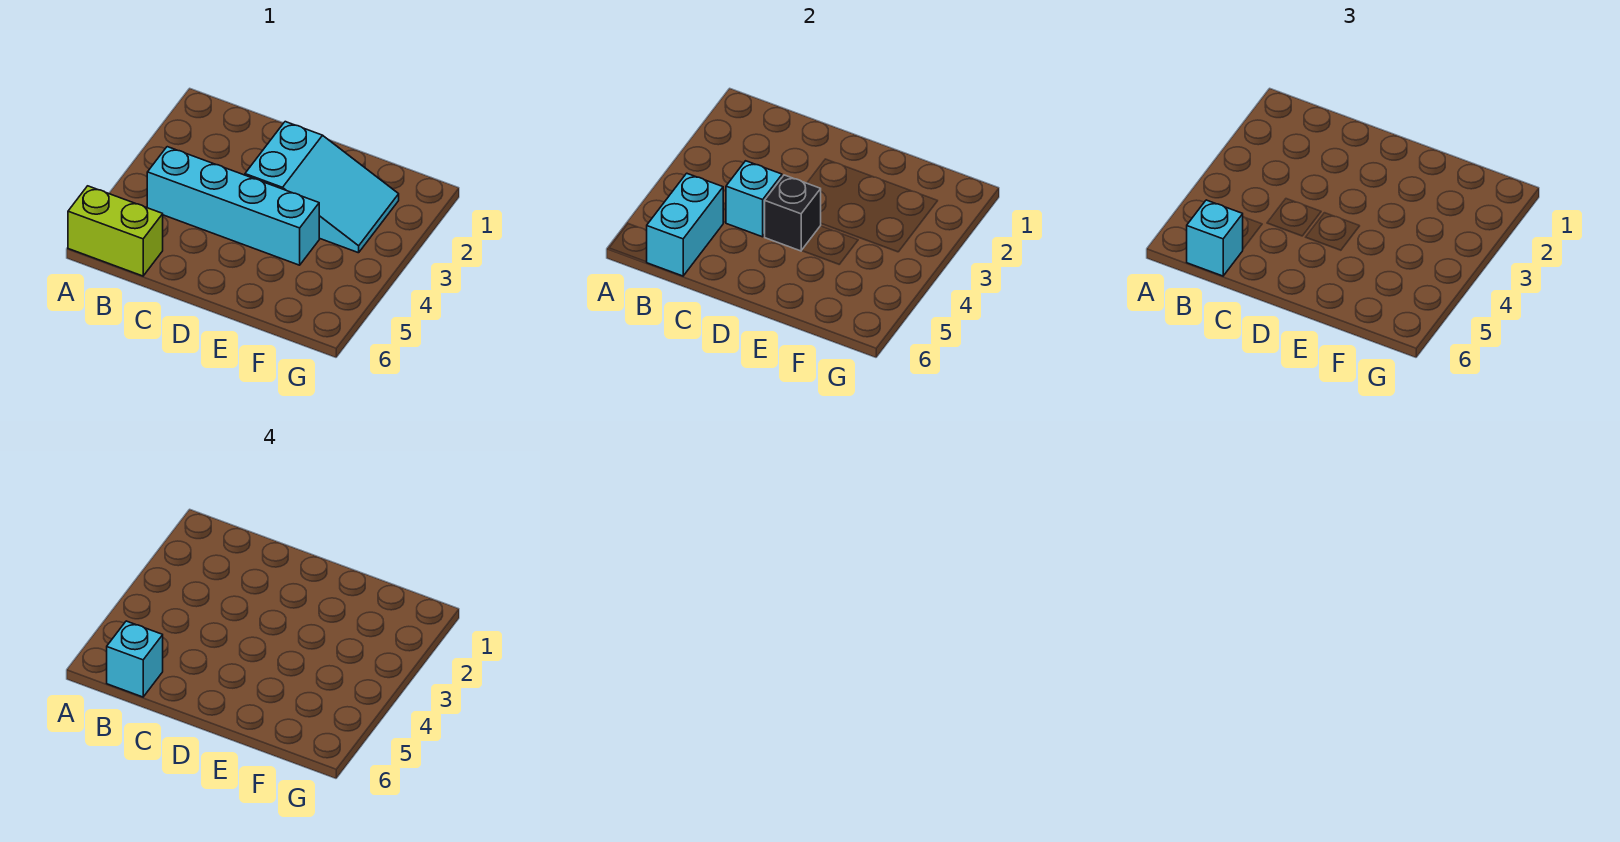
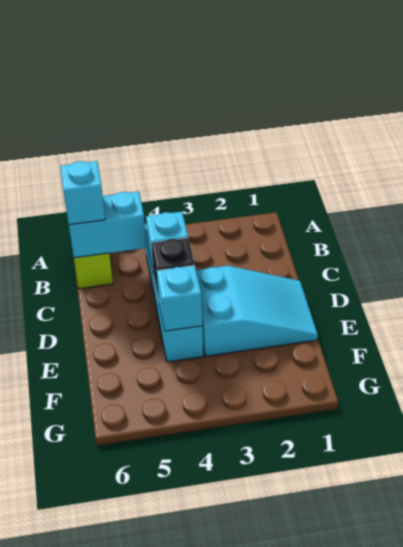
cyan brick B6 level 4 -> cyan brick E4 level 2
cyan slope D2:F3 level 1 top D -> cyan slope D1:E3 level 1 top 3

